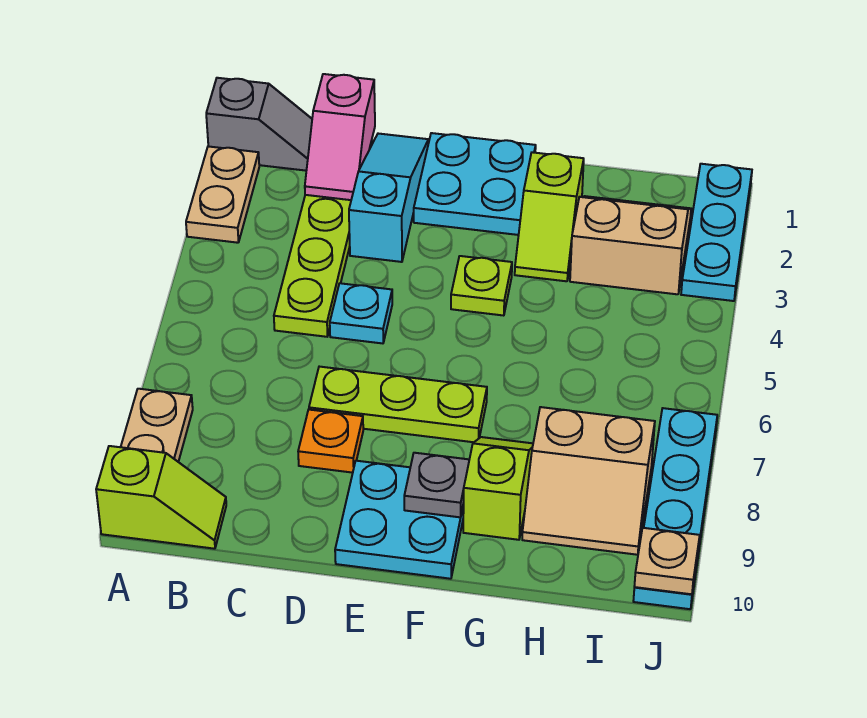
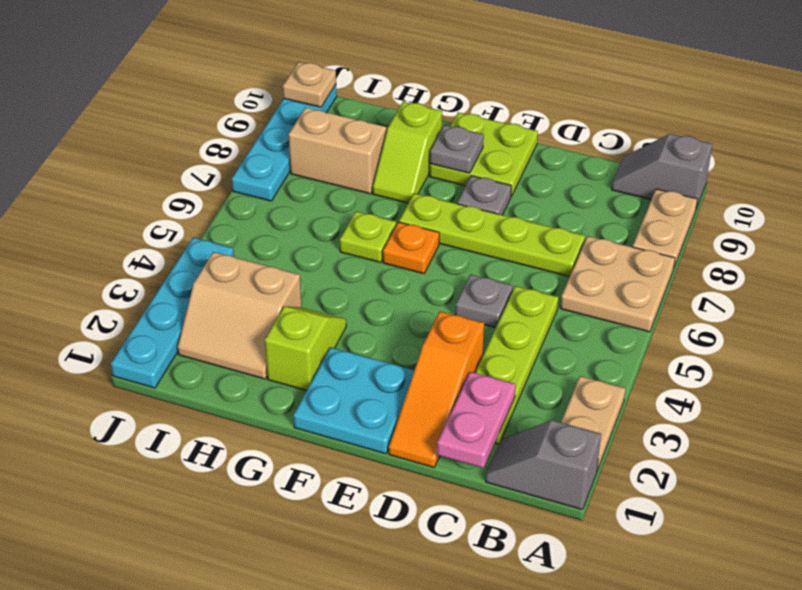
none -> tan plate A6:B7 level 1
lime slope A10:B10 level 1 top A -> grey slope A10:B10 level 1 top A
pink slope C1:C2 level 2 top 1 -> pink plate C1:C2 level 2
cyan slope D1:D3 level 1 top 3 -> orange slope D1:D3 level 1 top 3
cyan plate D5 level 1 -> grey plate D5 level 1
lime plate D7:F7 level 1 -> lime plate C7:F7 level 1
orange plate D8 level 1 -> orange plate F6 level 1
none -> grey plate E8 level 1
cyan plate E9:F10 level 1 -> lime plate E9:F10 level 1
lime plate F4 level 1 -> lime plate G6 level 1
cyan plate J1:J3 level 1 -> cyan plate J1:J4 level 1

